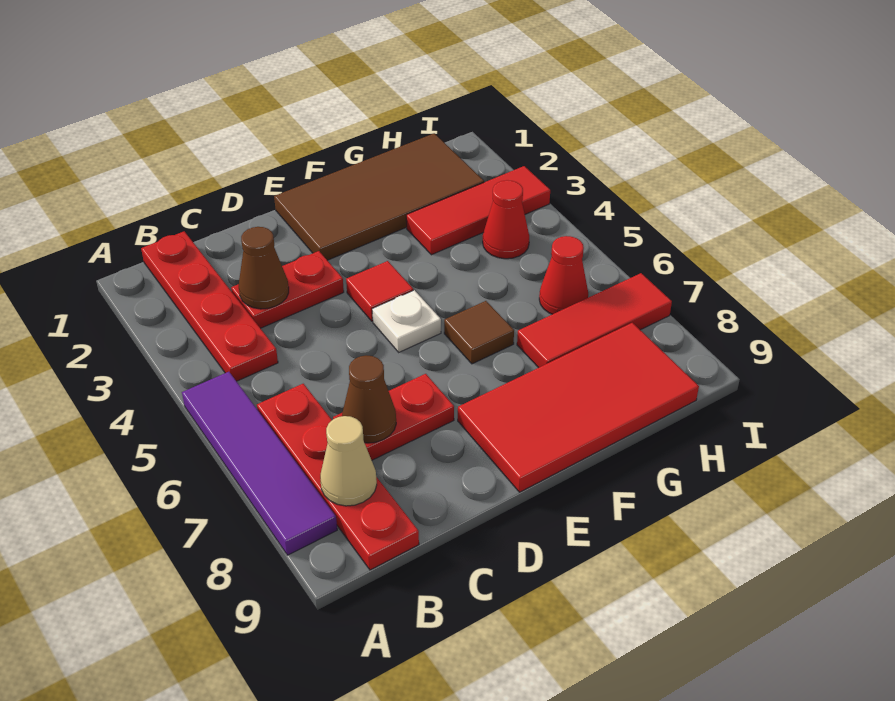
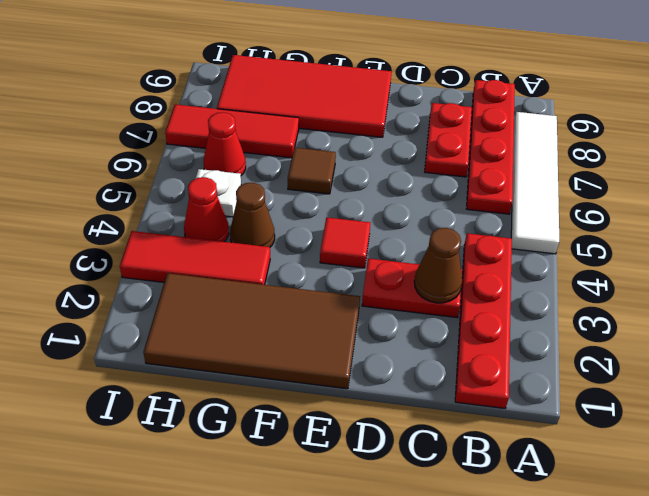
purple tile A5:A8 level 1 -> white tile A5:A8 level 1
tan cone B8 level 2 -> none
red plate C7:D7 level 1 -> red plate C7:C8 level 1
brown cone C7 level 2 -> brown cone G4 level 1
white plate E5 level 1 -> white plate H5 level 1

